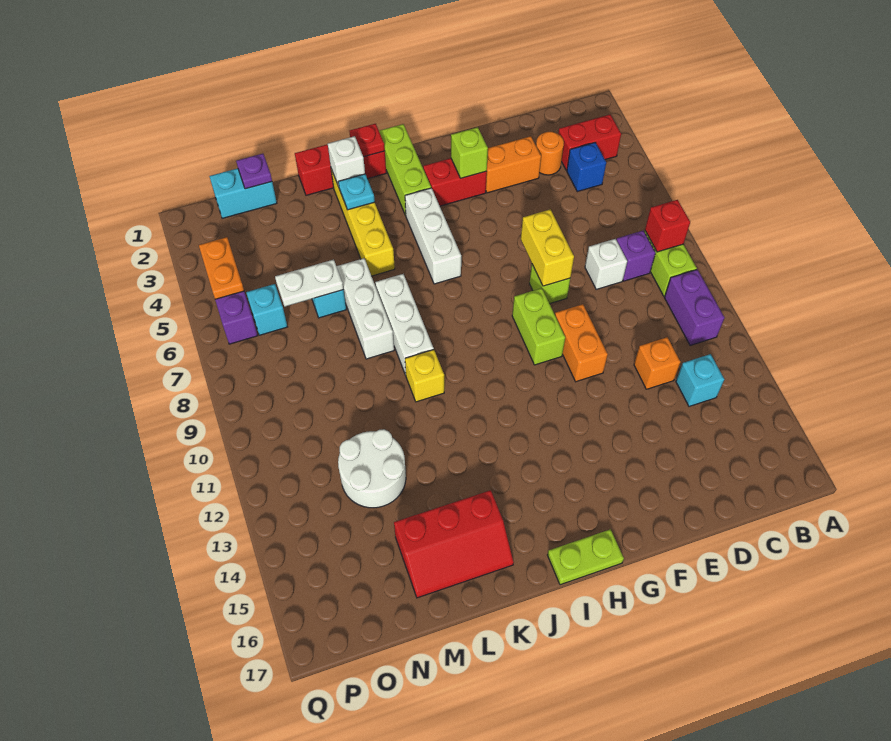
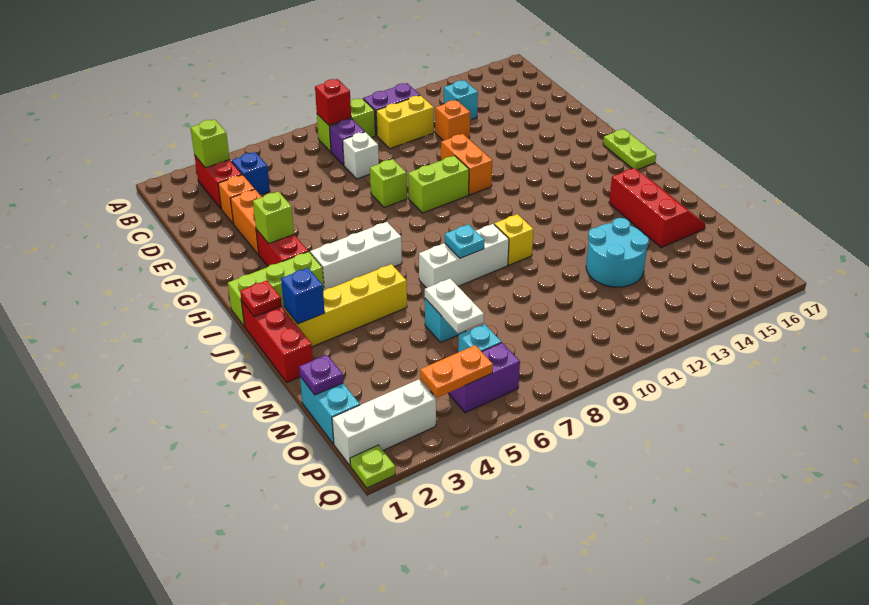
none -> lime brick B3 level 2
orange round brick D3 level 1 -> orange brick D3 level 1
yellow brick F7:F8 level 2 -> yellow brick C10:C11 level 1
orange brick F10:F11 level 1 -> orange brick F11:G11 level 1
white brick K2 level 2 -> blue brick K2 level 2
cyan plate K3 level 2 -> cyan plate K8 level 2
white brick L6:L8 level 1 -> white brick P1:P3 level 1
white round brick M12:N13 level 1 -> cyan round brick M12:N13 level 1
none -> lime plate Q1 level 1

